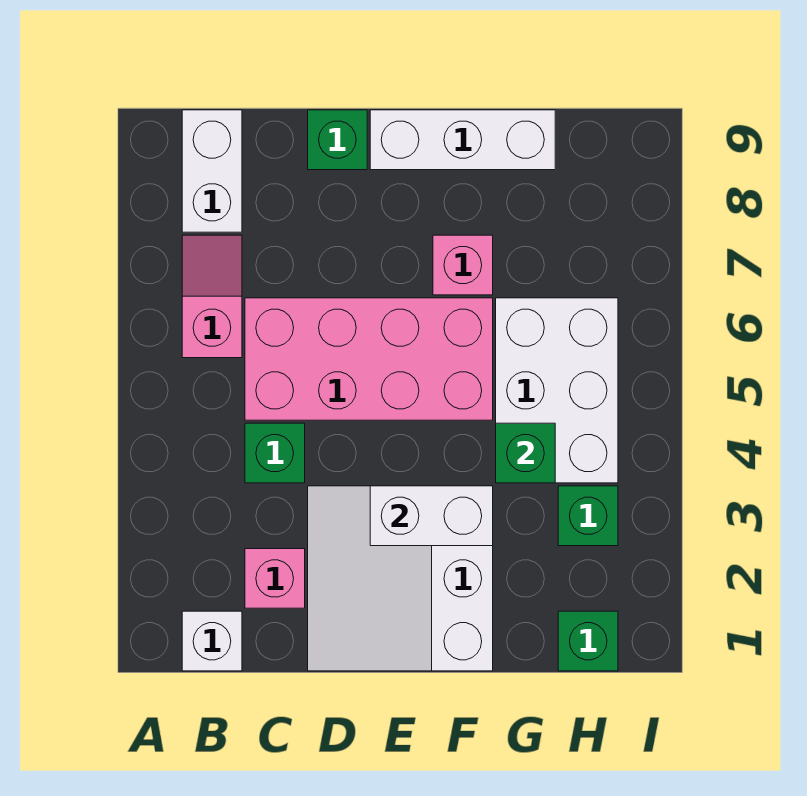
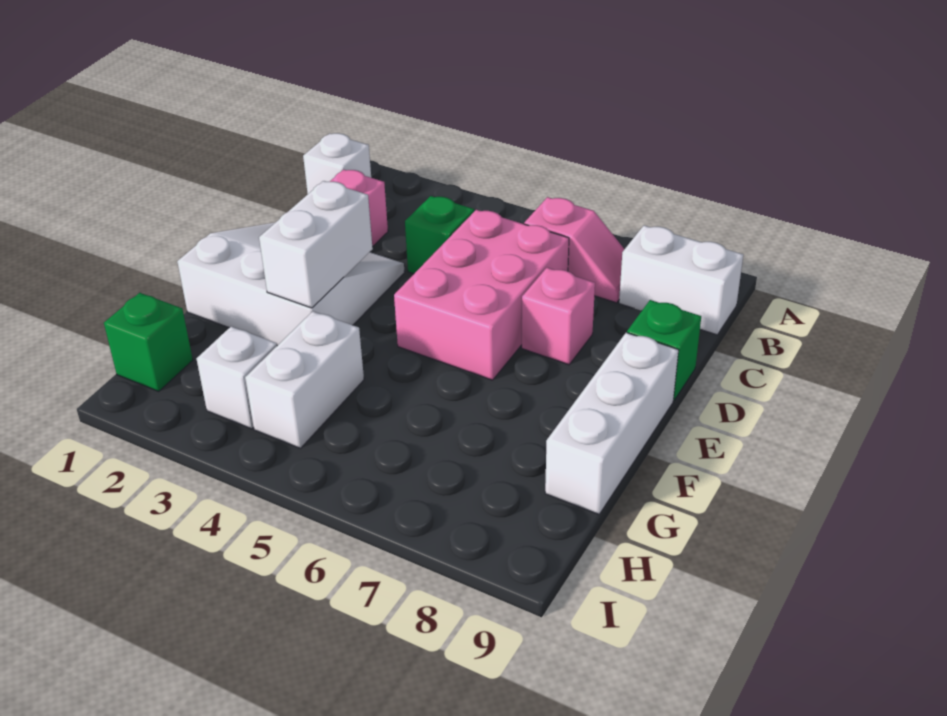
pink brick C5:F6 level 1 -> pink brick C5:E6 level 1
pink brick F7 level 1 -> pink brick D7 level 1
white brick G4:H6 level 1 -> white brick G4:H4 level 1
green brick G4 level 2 -> none
green brick H3 level 1 -> white brick H3 level 1

